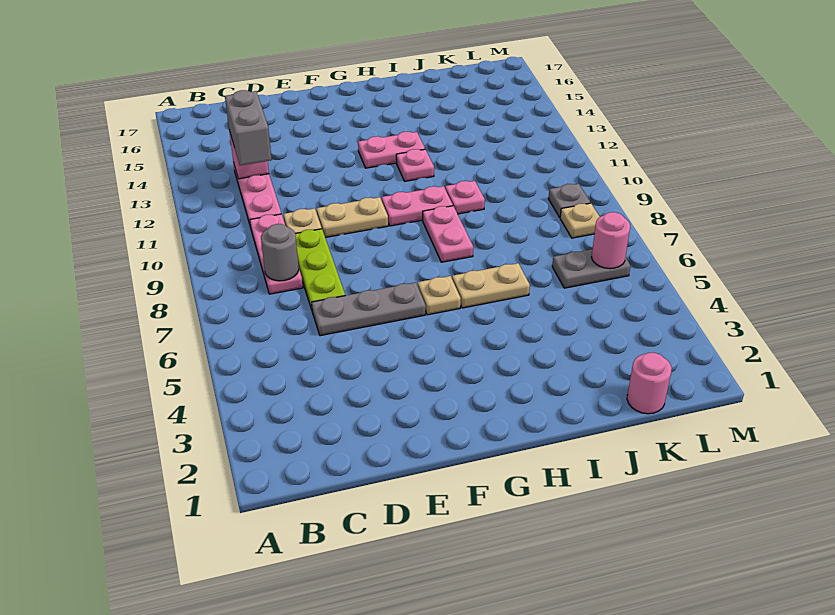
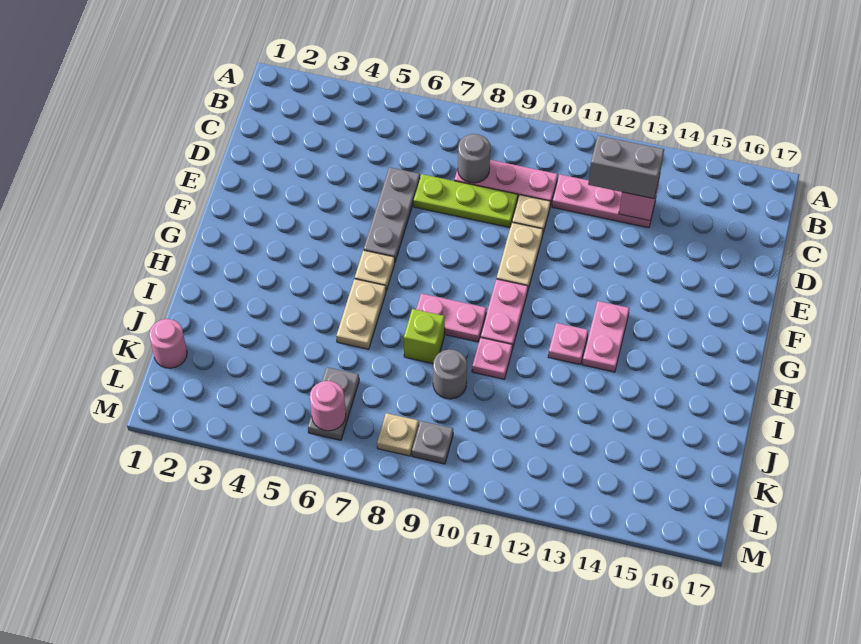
none -> lime brick I8 level 1
none -> grey round brick J9 level 1

